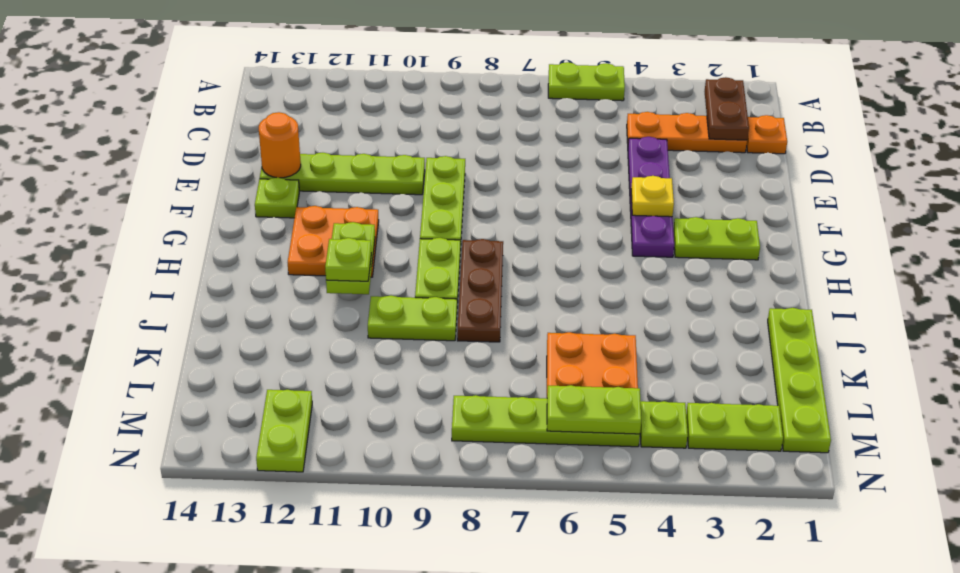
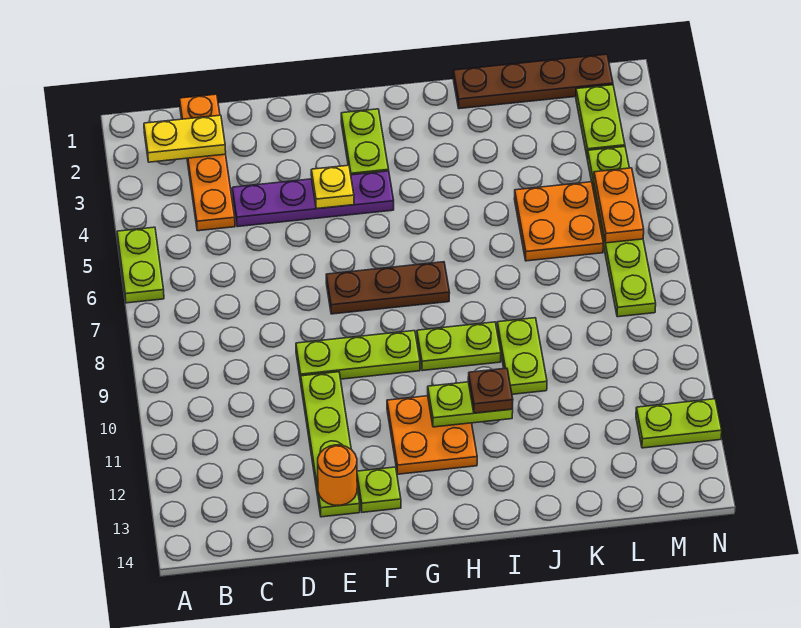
brown plate B2:C2 level 2 -> yellow plate B2:C2 level 2
brown plate H8:J8 level 1 -> brown plate F7:H7 level 1
lime plate I11 level 3 -> brown plate I11 level 3
lime plate J1:M1 level 1 -> brown plate J1:M1 level 1
lime plate M5:M6 level 2 -> orange plate M5:M6 level 2

